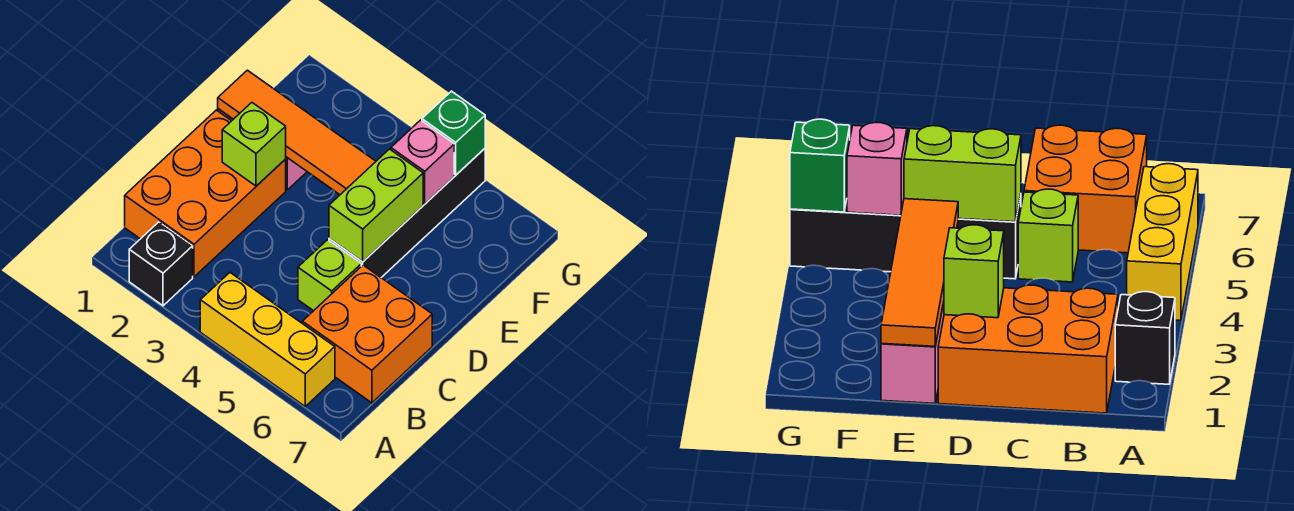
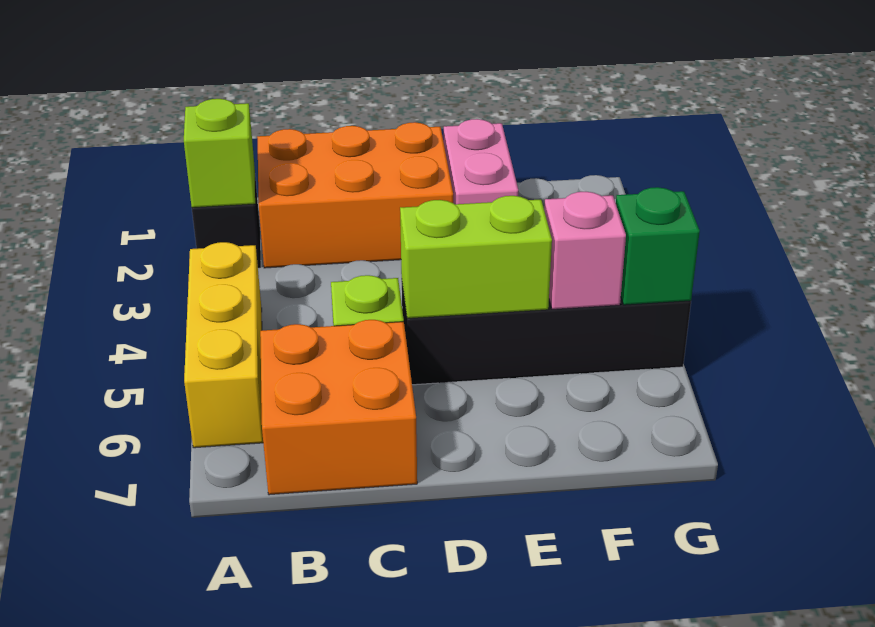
lime brick D2 level 2 -> lime brick A2 level 2
orange tile E1:E4 level 2 -> none

